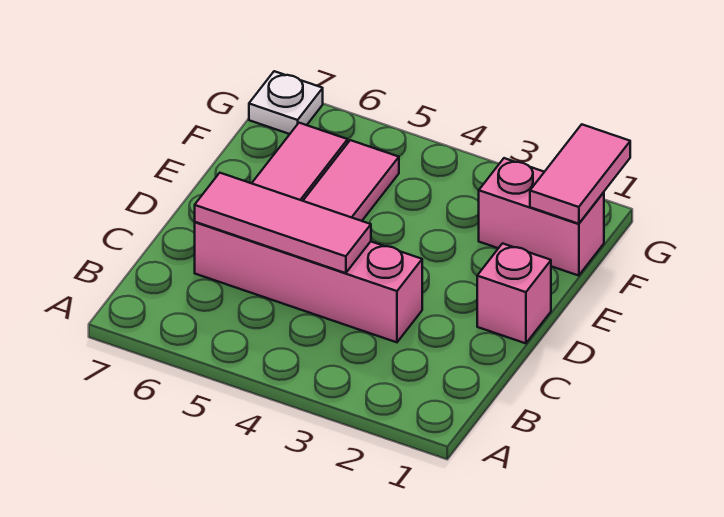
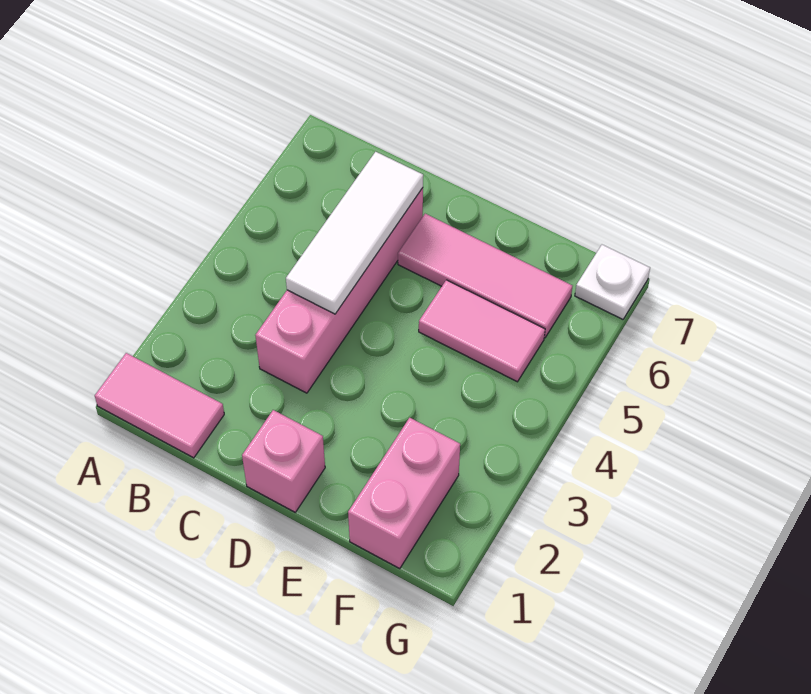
pink tile C4:C6 level 2 -> white tile C4:C6 level 2
pink tile F1:G1 level 2 -> pink tile A1:B1 level 1

